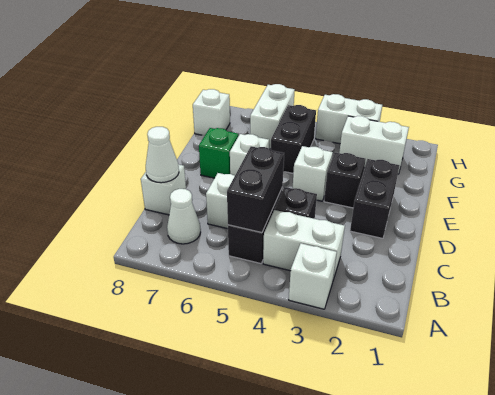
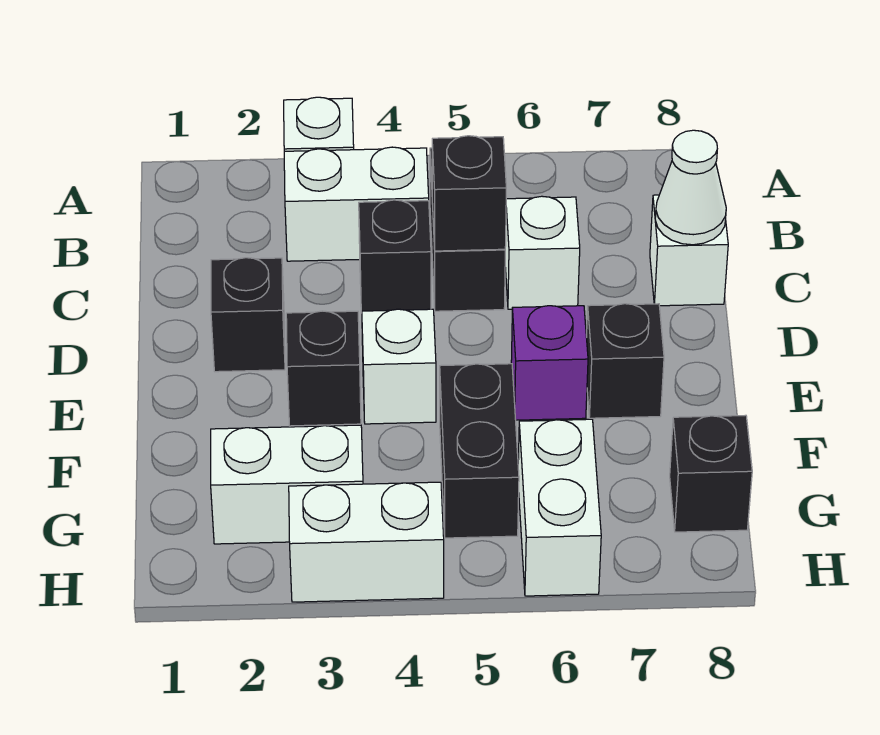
black brick B5:C5 level 2 -> black brick C5 level 2
white cone B7 level 1 -> none
black brick D2:E2 level 1 -> black brick D2 level 1
white brick E6 level 1 -> purple brick E6 level 1
green brick E7 level 1 -> black brick E7 level 1
white brick G8 level 1 -> black brick G8 level 1

